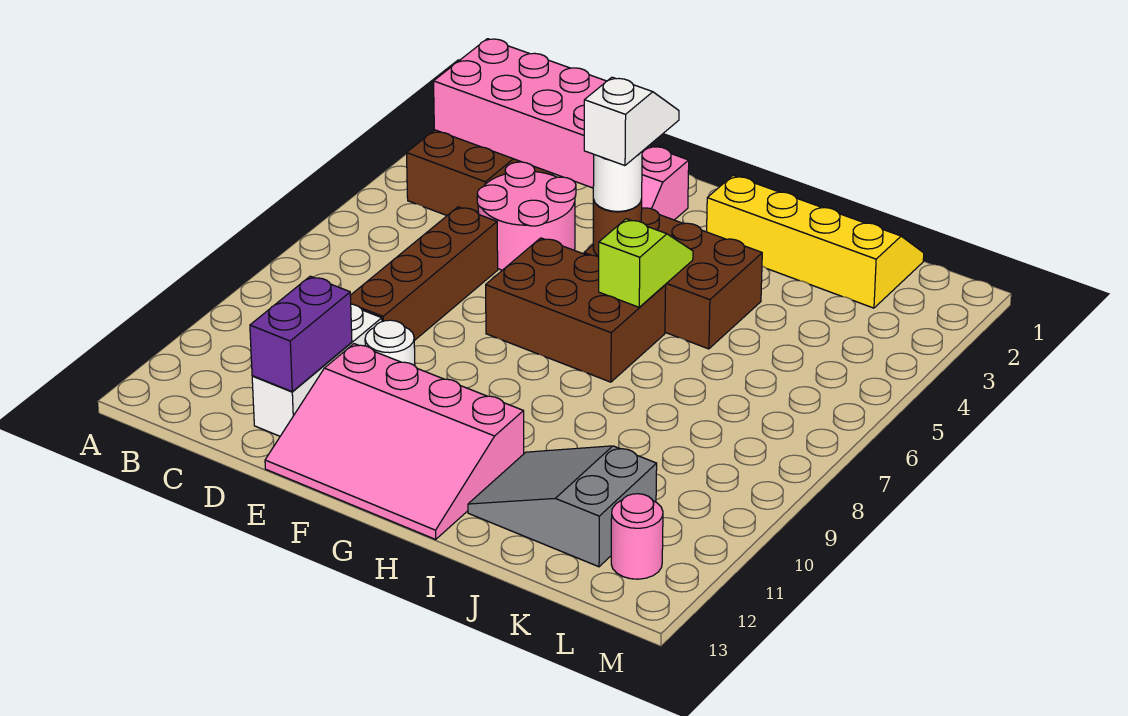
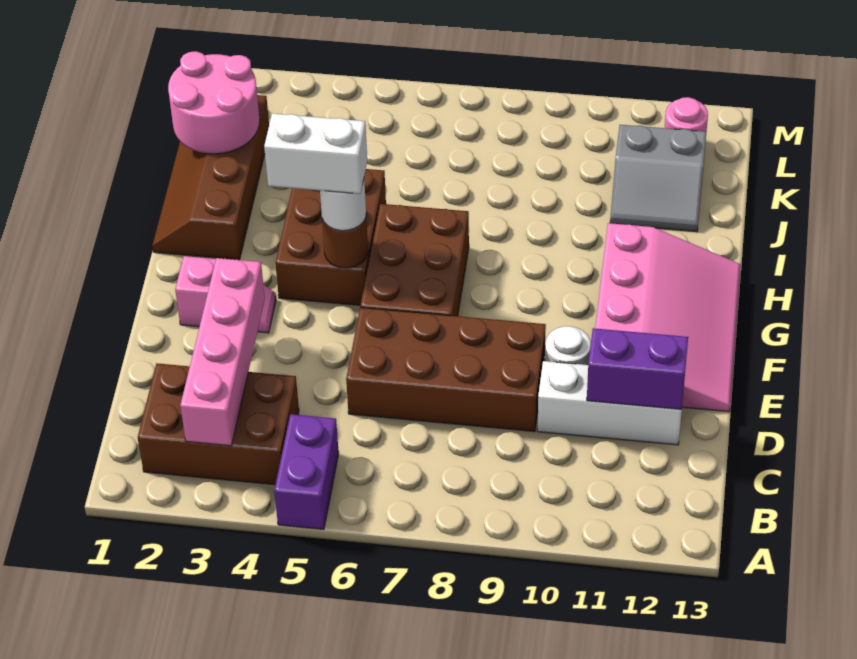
none -> purple brick A5:B5 level 1
pink brick B2:E3 level 2 -> pink brick B3:E3 level 2
pink round brick D4:E5 level 1 -> pink round brick J1:K2 level 2
brown brick D6:D9 level 1 -> brown brick D6:E9 level 1
white slope G4:G5 level 4 top 5 -> white brick G4:G5 level 4
yellow slope H1:K2 level 1 top 2 -> brown slope H1:K2 level 1 top 2
lime slope H5:H6 level 2 top 6 -> none
grey slope I11:K12 level 1 top K -> grey slope J11:K12 level 1 top K

